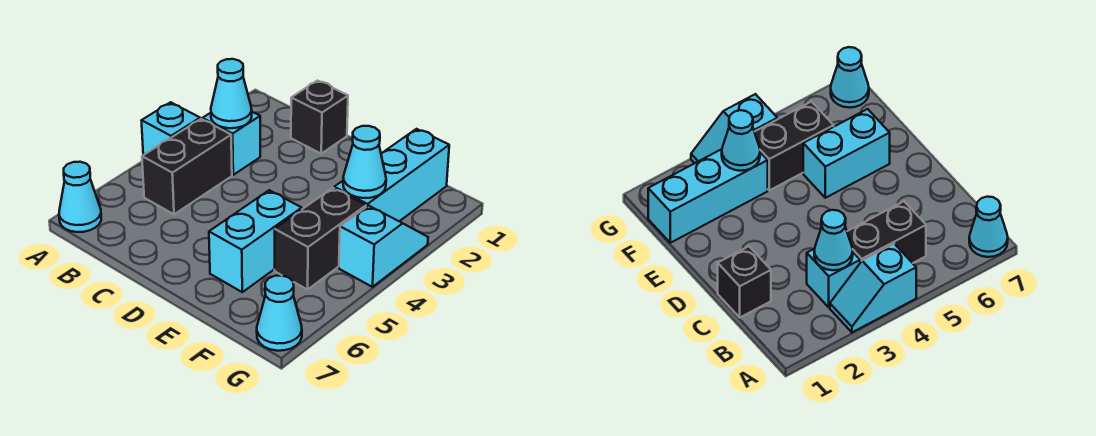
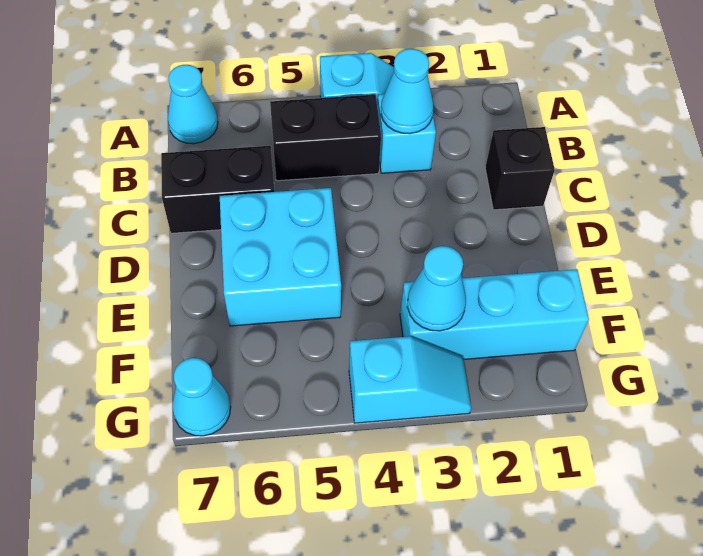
cyan brick E5:E6 level 1 -> cyan brick D5:E6 level 1
black brick F4:F5 level 1 -> black brick C6:C7 level 1

